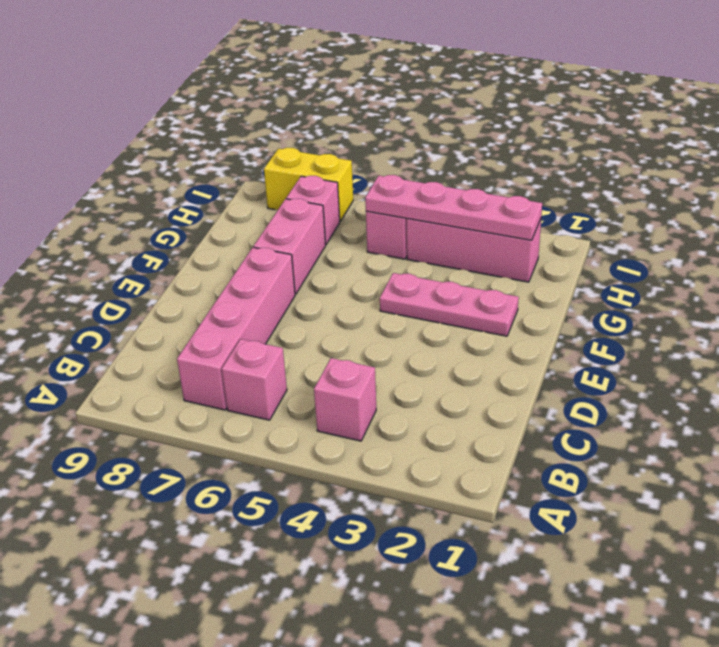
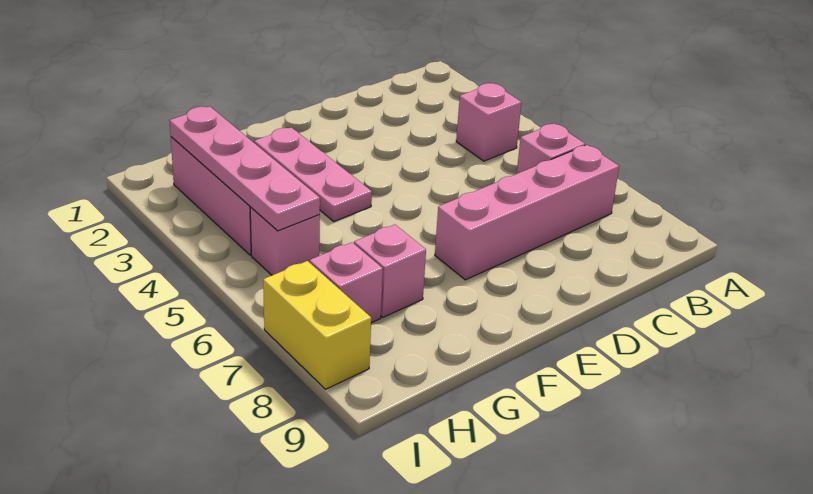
pink brick F7:G7 level 1 -> pink brick G7 level 1

